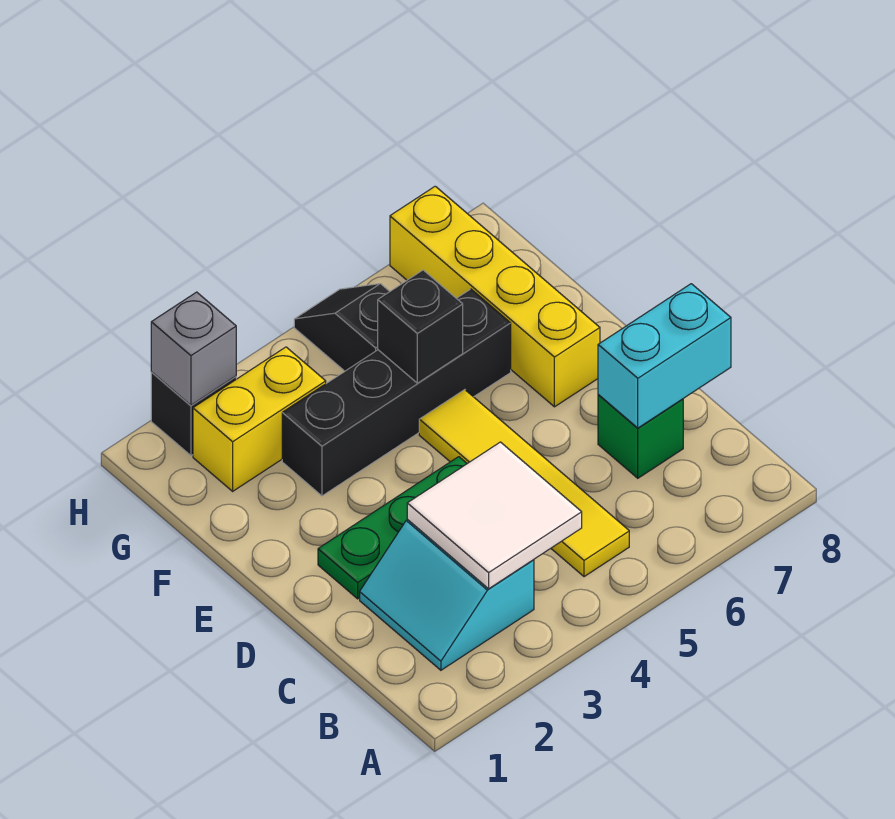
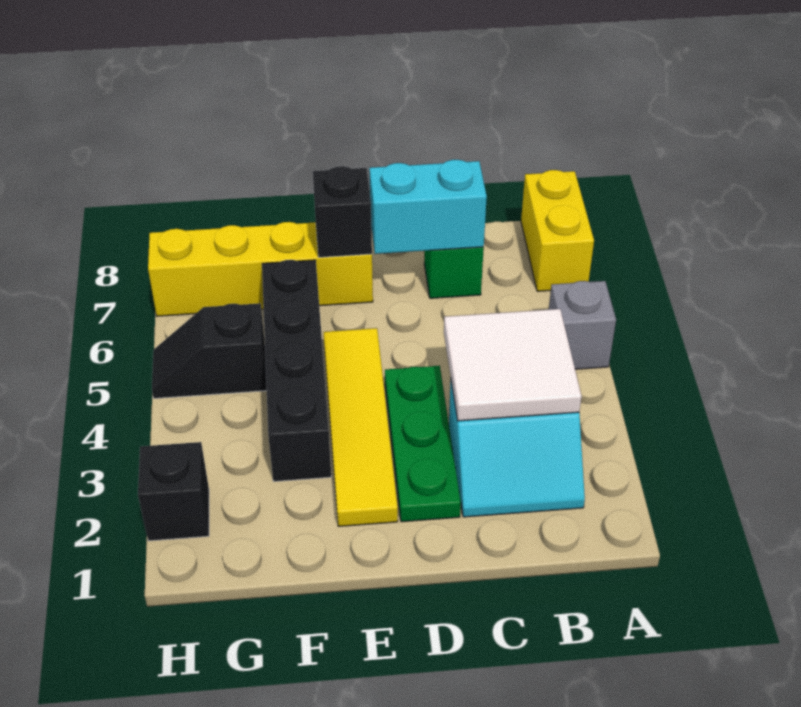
yellow tile B5:E5 level 1 -> yellow tile E2:E5 level 1
cyan brick C7:C8 level 2 -> cyan brick C7:D7 level 2
black brick F5 level 2 -> black brick E7 level 2
yellow brick G2:G3 level 1 -> yellow brick A7:A8 level 1
grey brick H2 level 2 -> grey brick A5 level 1

